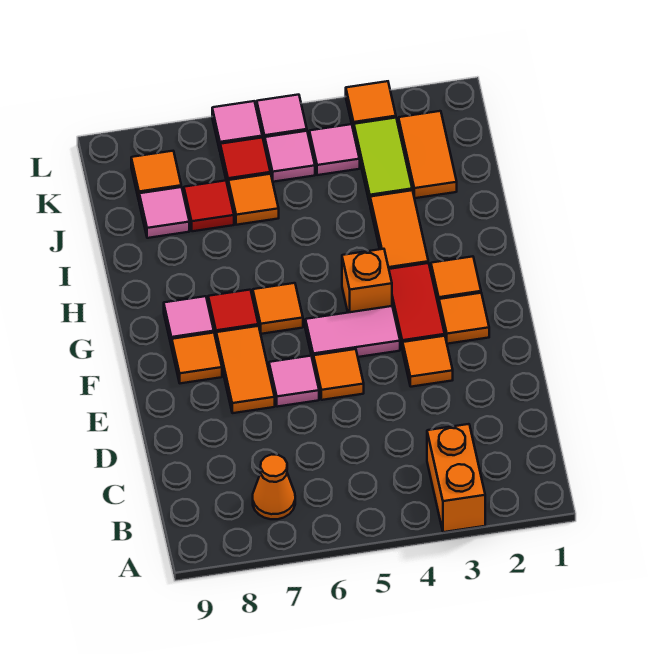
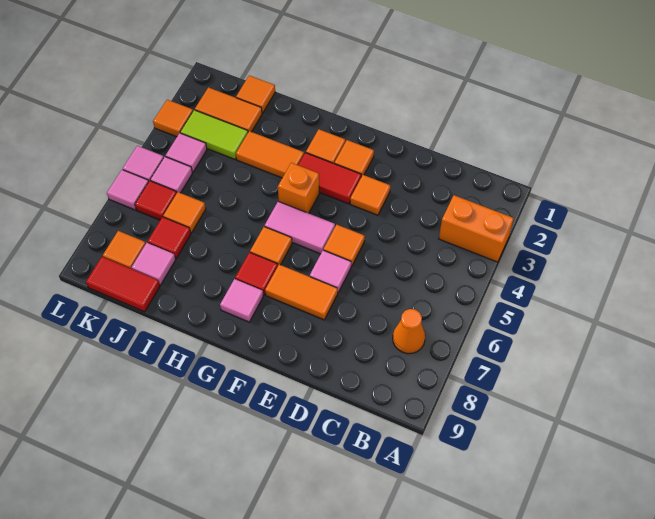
pink tile F4:F5 level 1 -> pink tile F5:G5 level 1
orange tile F8 level 1 -> orange tile J1 level 1
none -> red tile J9:K9 level 1

